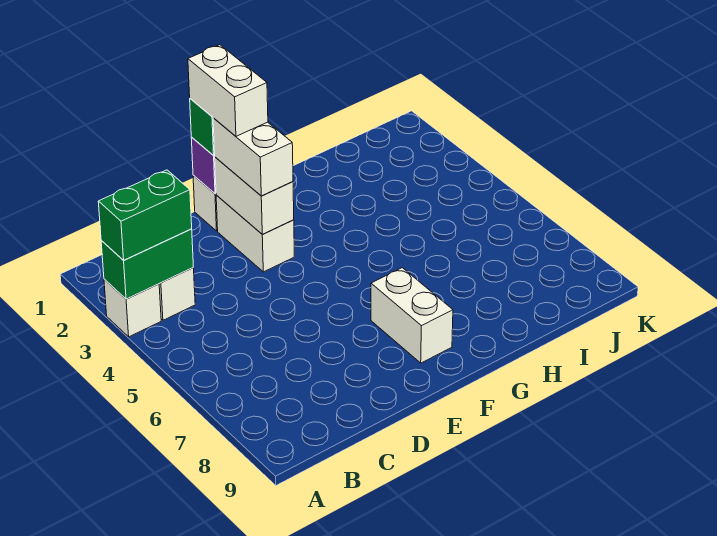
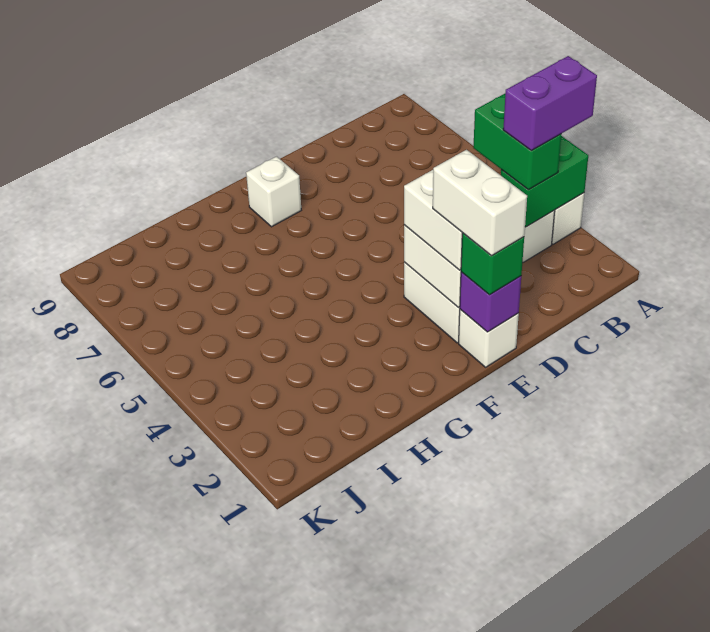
green brick A3:B3 level 3 -> green brick B3:B4 level 3
none -> purple brick A3:B3 level 4
white brick F7:F8 level 1 -> white brick F8 level 1

